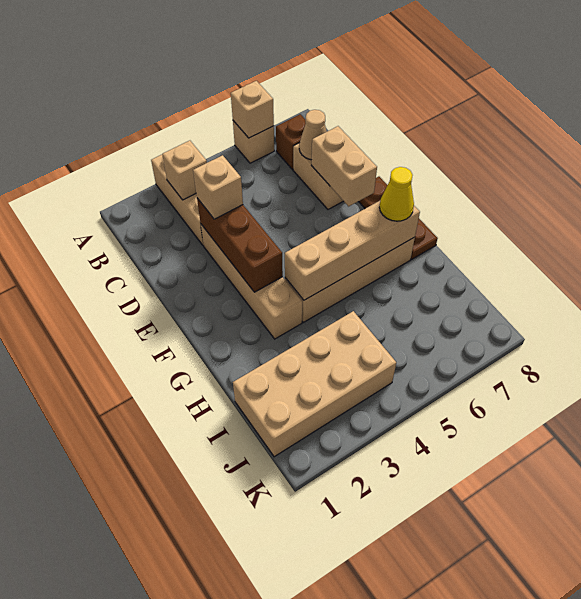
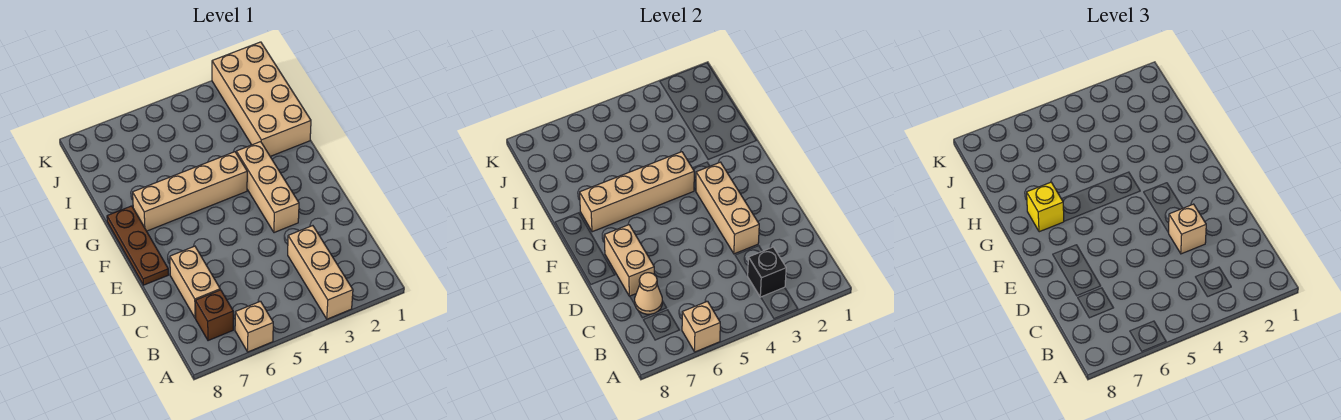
tan brick B3 level 2 -> black brick B3 level 2
tan brick D3:G3 level 1 -> tan brick E3:G3 level 1
brown brick D3:F3 level 2 -> tan brick D3:F3 level 2
yellow cone G7 level 3 -> yellow brick G7 level 3
tan brick I1:J4 level 1 -> tan brick H1:K2 level 1

